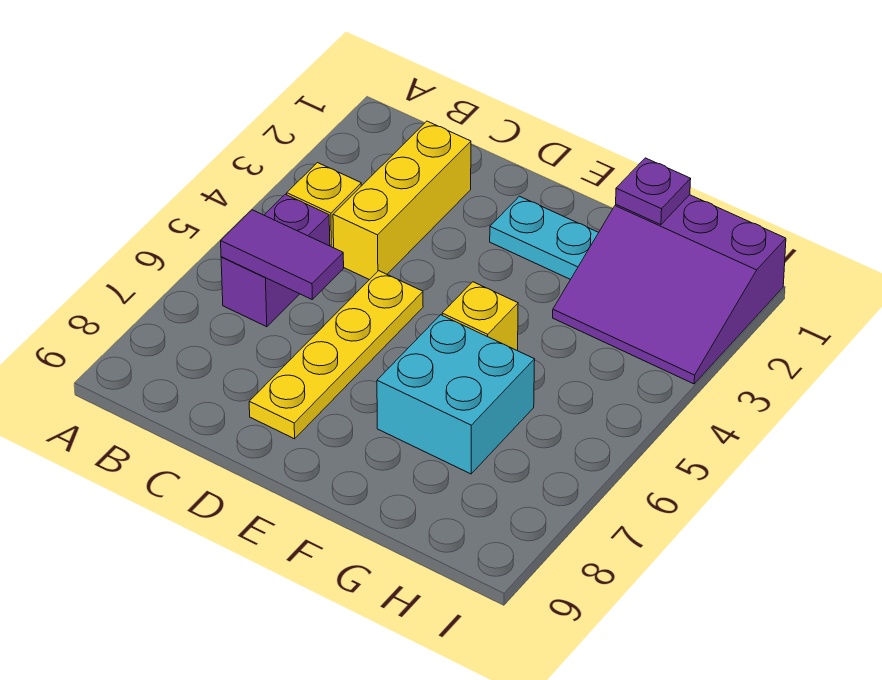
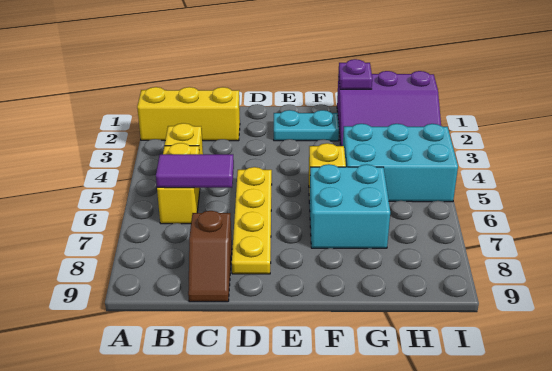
purple brick B5:B6 level 1 -> yellow brick B5:B6 level 1
yellow brick C2:C4 level 1 -> yellow brick A2:C2 level 1
none -> brown slope C8:C9 level 1 top 8
none -> cyan brick G4:I5 level 1

